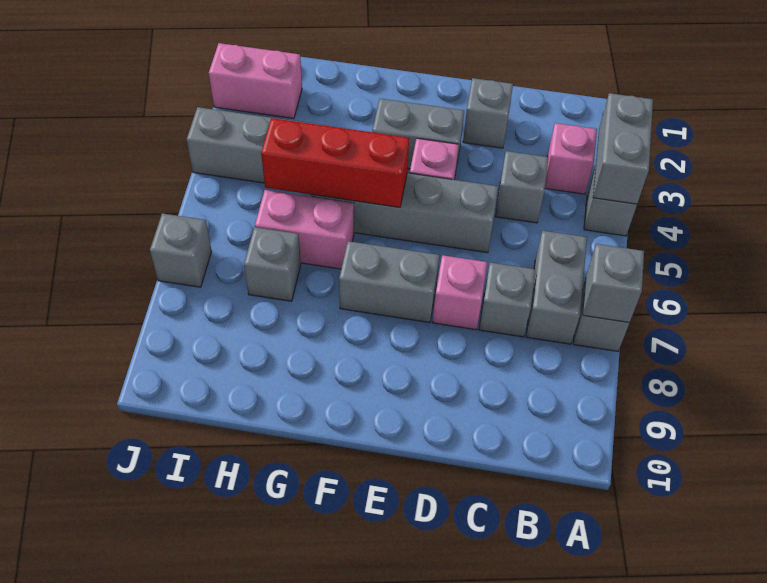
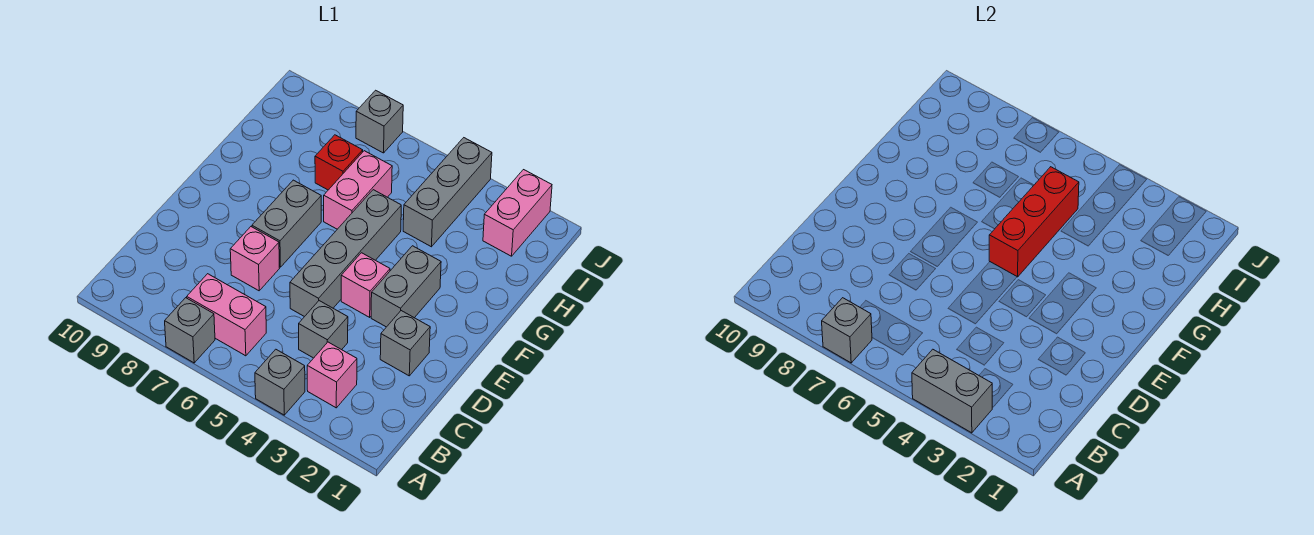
grey brick B6:B7 level 1 -> pink brick B6:B7 level 1
grey brick C7 level 1 -> none
grey brick H7 level 1 -> red brick H7 level 1

